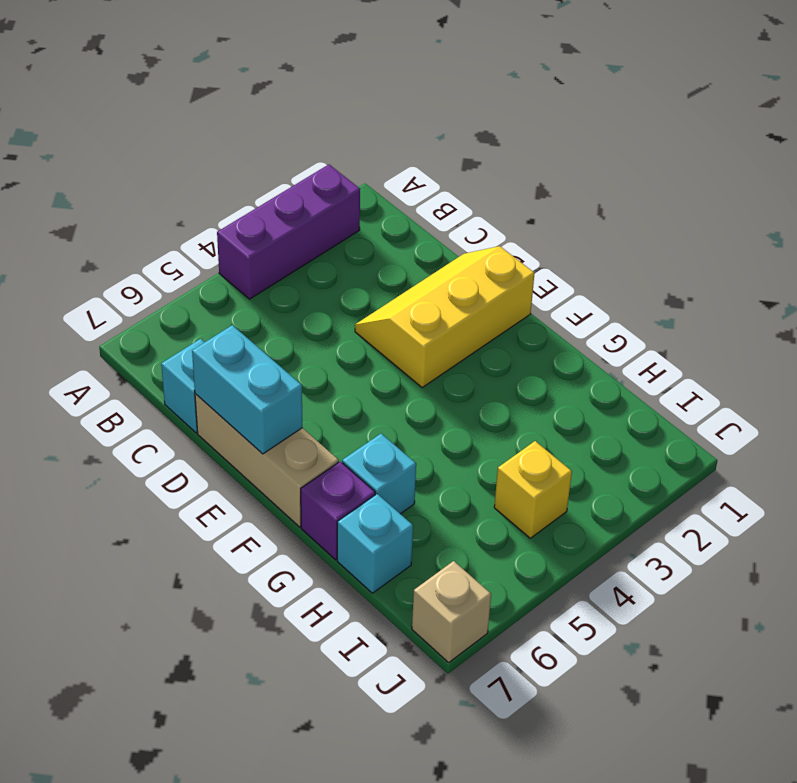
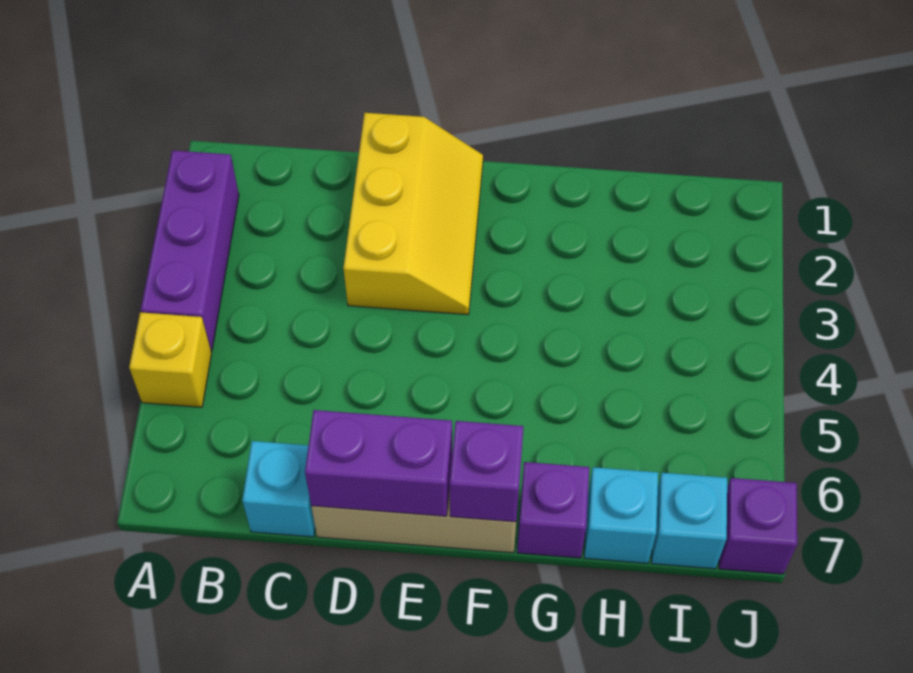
yellow slope D1:E3 level 1 top E -> yellow slope D1:E3 level 1 top D
cyan brick D7:E7 level 2 -> purple brick D7:E7 level 2
none -> purple brick F7 level 2
cyan brick G6 level 1 -> cyan brick I7 level 1
yellow brick I4 level 1 -> yellow brick A5 level 1
tan brick J7 level 1 -> purple brick J7 level 1

